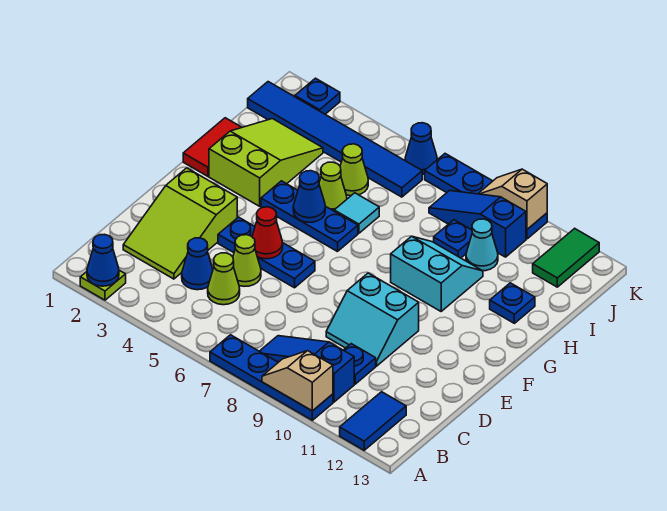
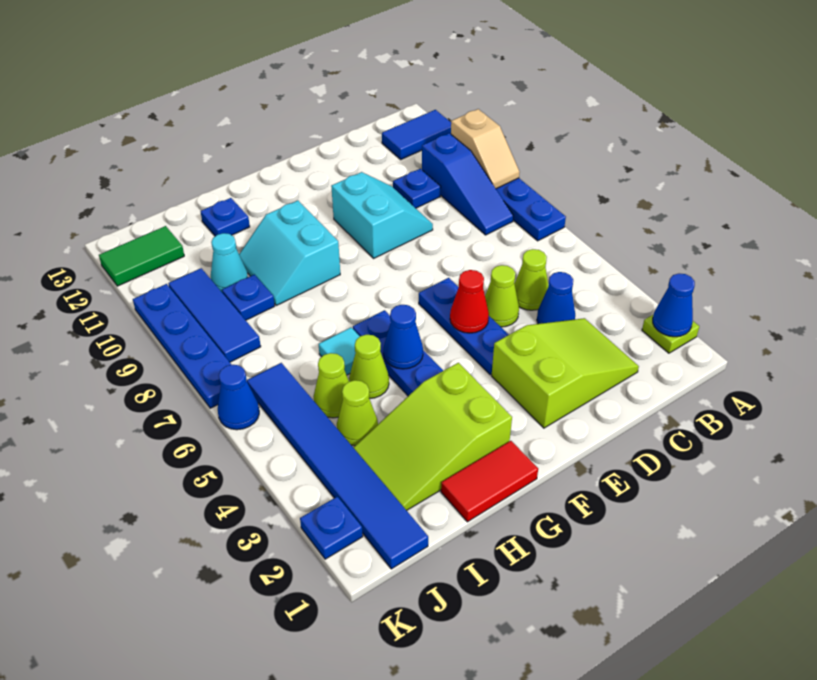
none -> lime cone I4 level 1
blue slope J8:J10 level 1 top 10 -> blue tile J8:J10 level 1
tan slope K9:K10 level 2 top 10 -> none

